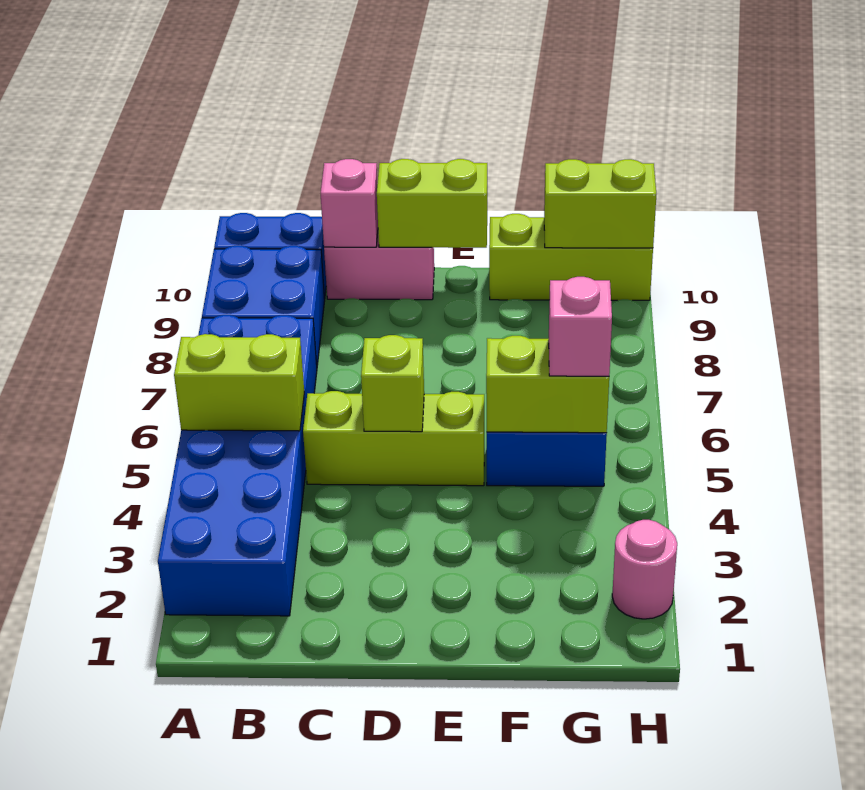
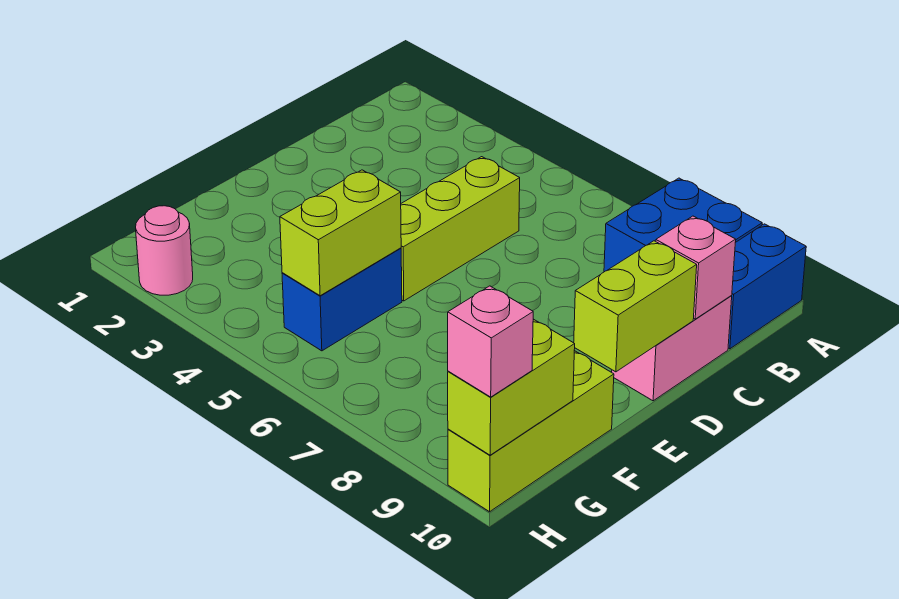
blue brick A2:B7 level 1 -> none
lime brick A5:B5 level 2 -> none
lime brick D5 level 2 -> none
pink brick G5 level 3 -> pink brick H10 level 3

